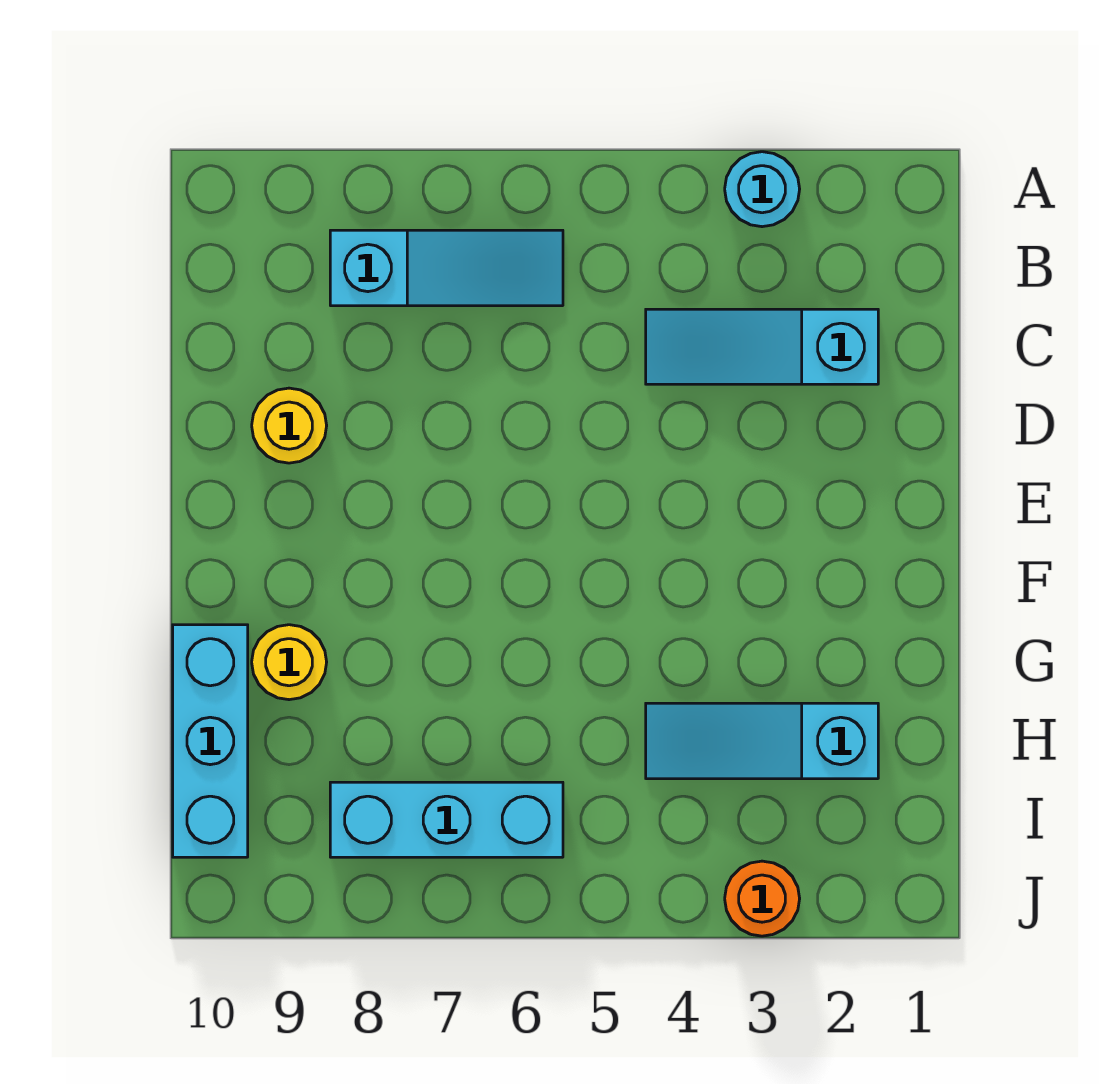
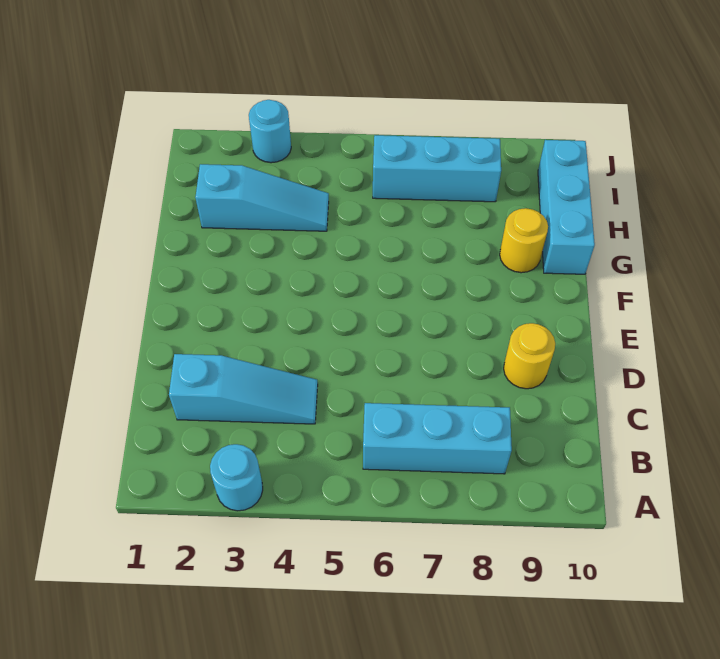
cyan slope B6:B8 level 1 top 8 -> cyan brick B6:B8 level 1
orange round brick J3 level 1 -> cyan round brick J3 level 1

